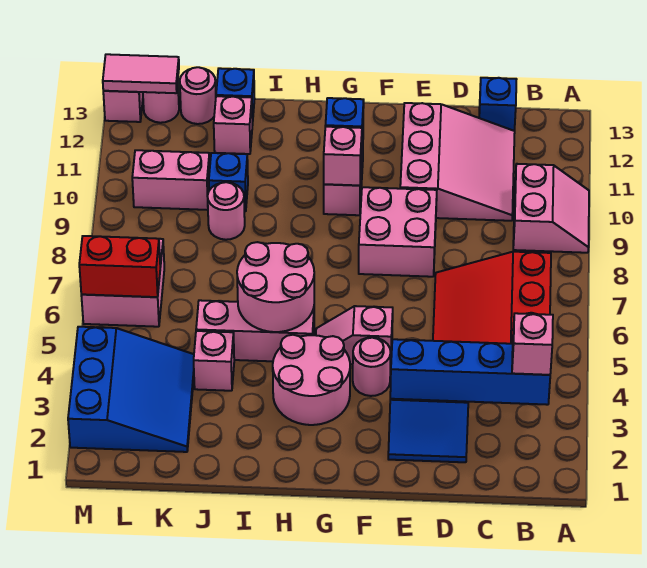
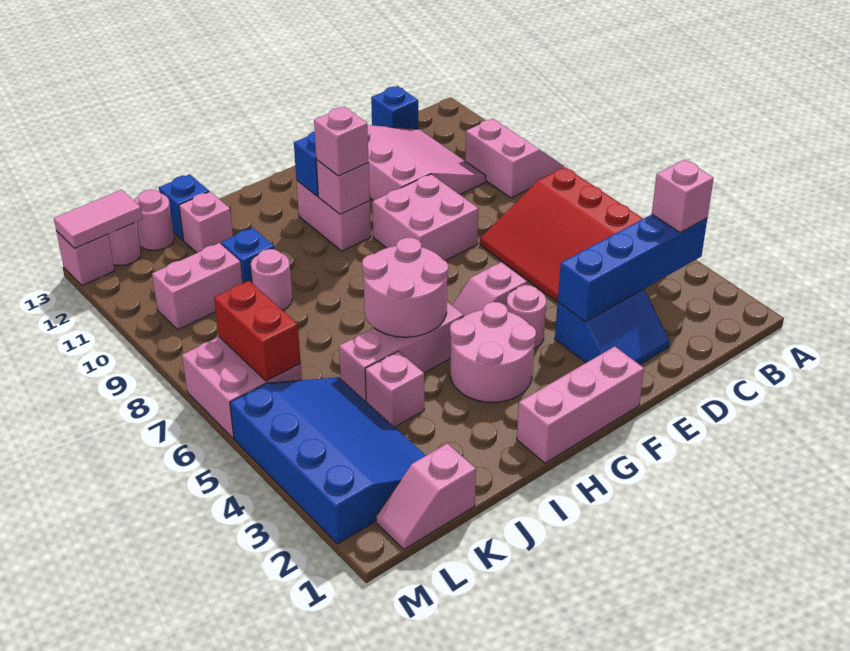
none -> pink brick F1:H1 level 1
none -> pink brick G10 level 3
none -> pink slope K1:L1 level 1 top K
blue slope K2:M4 level 1 top M -> blue slope K2:M5 level 1 top M
red brick L6:M6 level 2 -> red brick L6:L7 level 2

